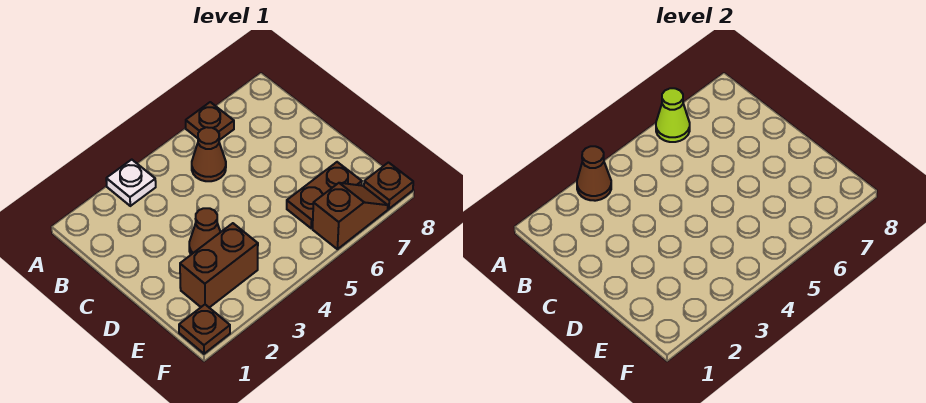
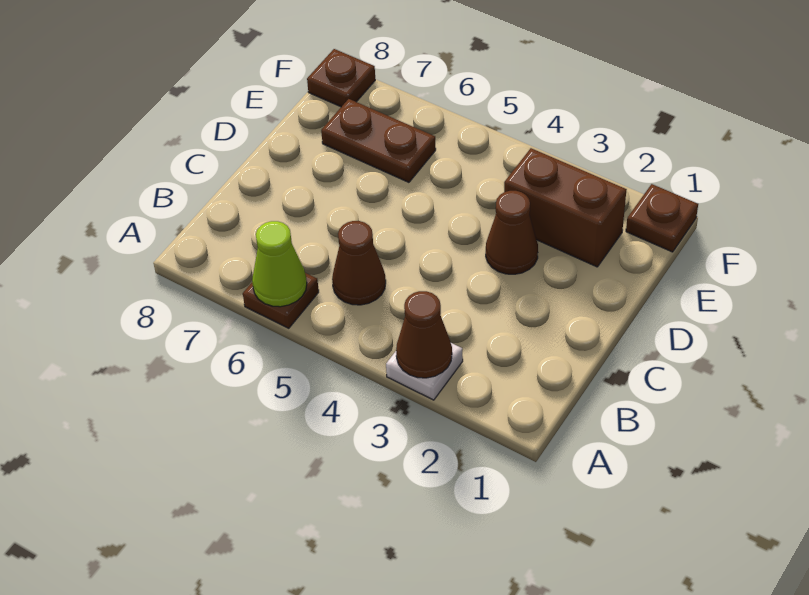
brown slope F6:F7 level 1 top 6 -> none

